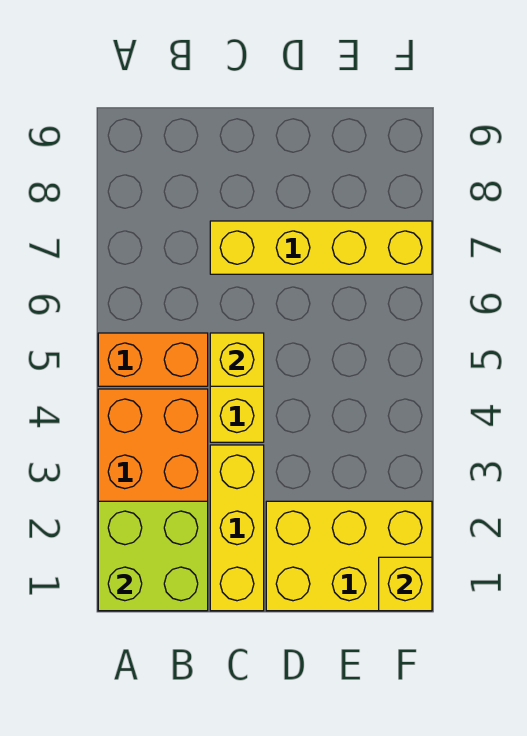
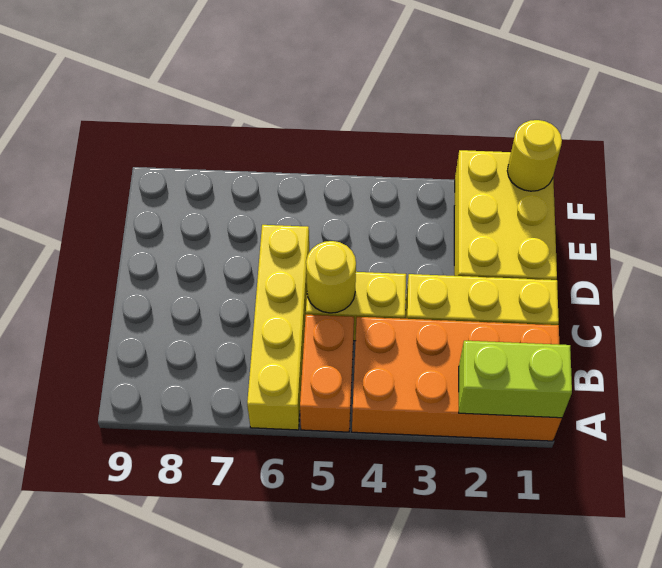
lime brick A1:B2 level 2 -> lime brick A1:A2 level 2
yellow brick C5 level 2 -> yellow round brick C5 level 2
yellow brick C7:F7 level 1 -> yellow brick A6:D6 level 1
yellow brick F1 level 2 -> yellow round brick F1 level 2

